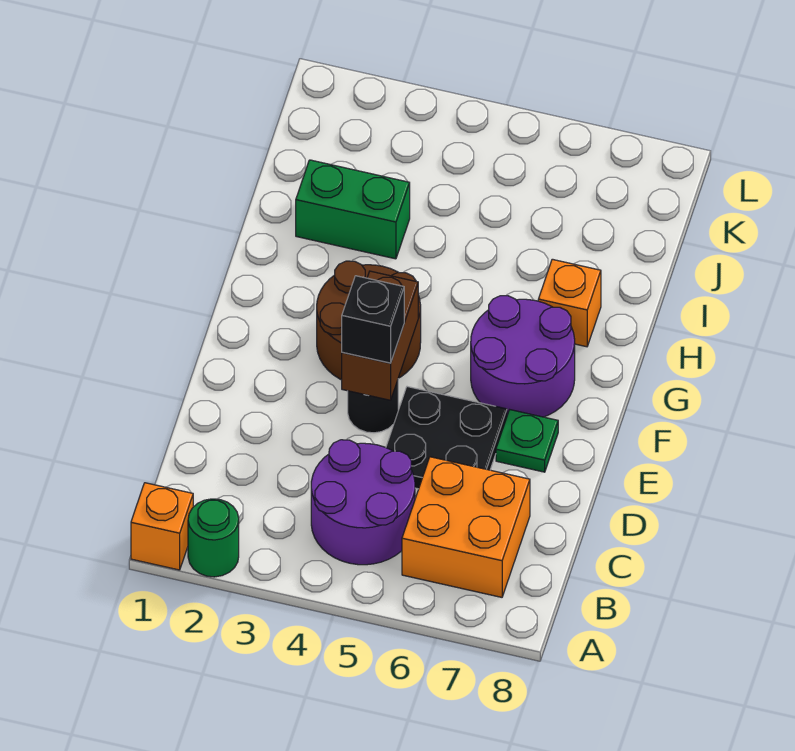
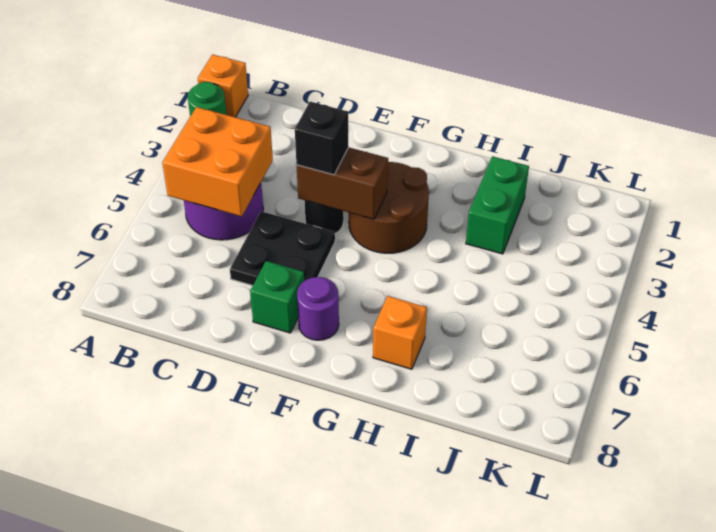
orange brick B6:C7 level 1 -> orange brick B4:C5 level 2
green plate E7 level 1 -> green brick E7 level 1
purple round brick F6:G7 level 1 -> purple round brick F7 level 1

